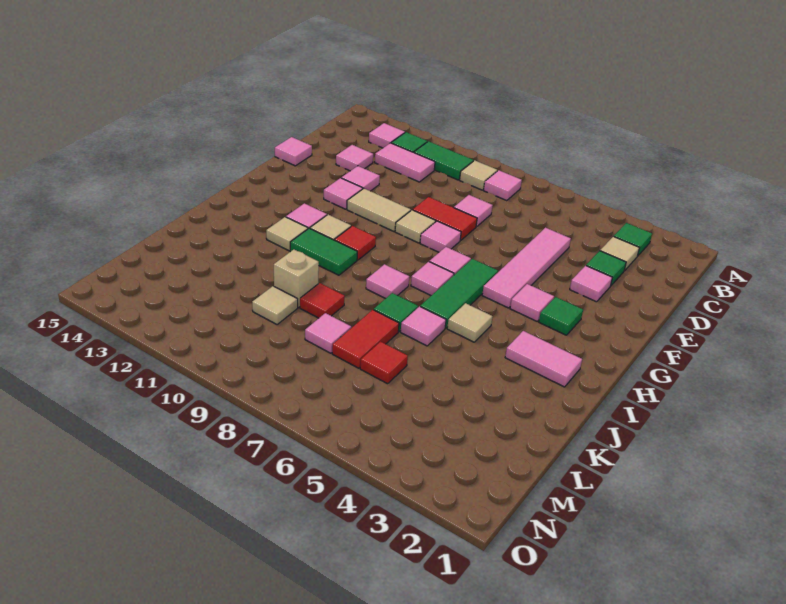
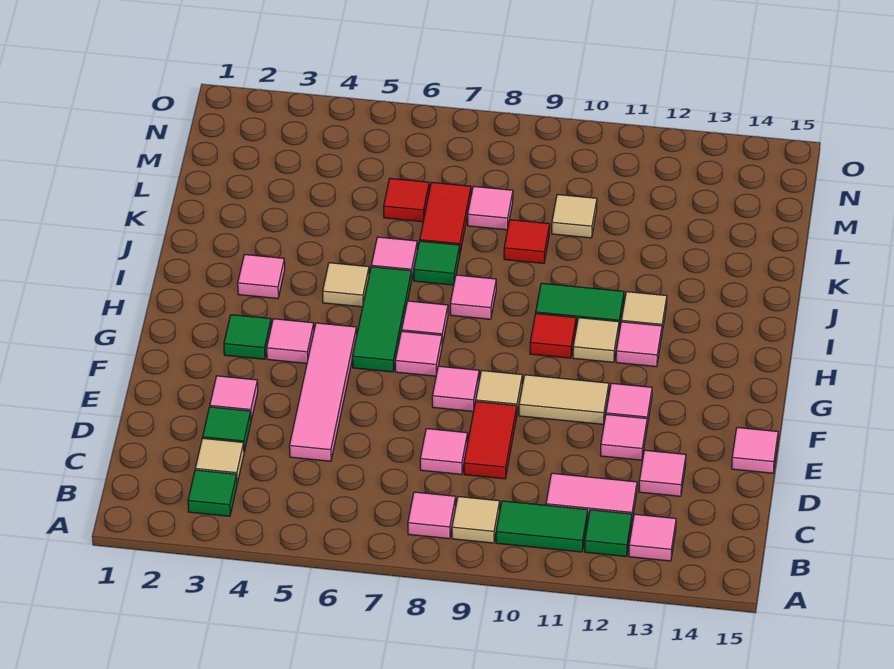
red tile E8:E9 level 1 -> red tile D9:E9 level 1
pink tile I2:I3 level 1 -> pink tile I3 level 1
tan brick K10 level 1 -> none

